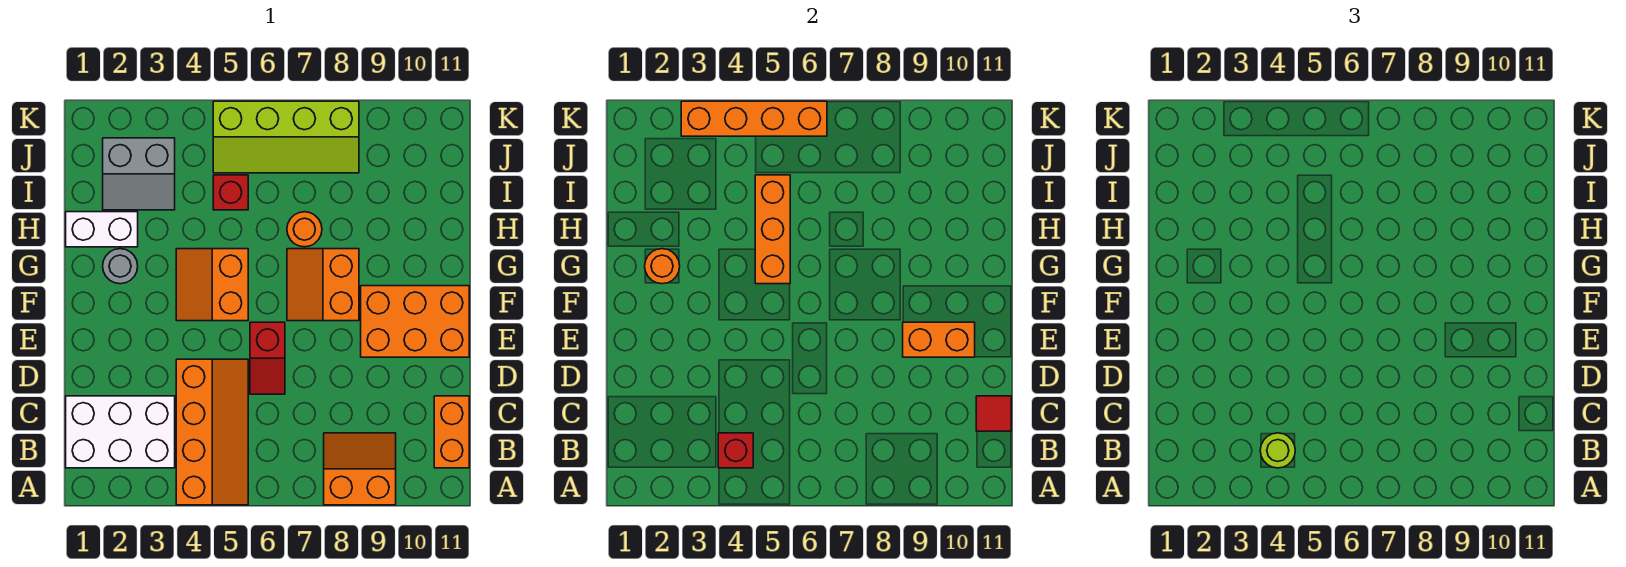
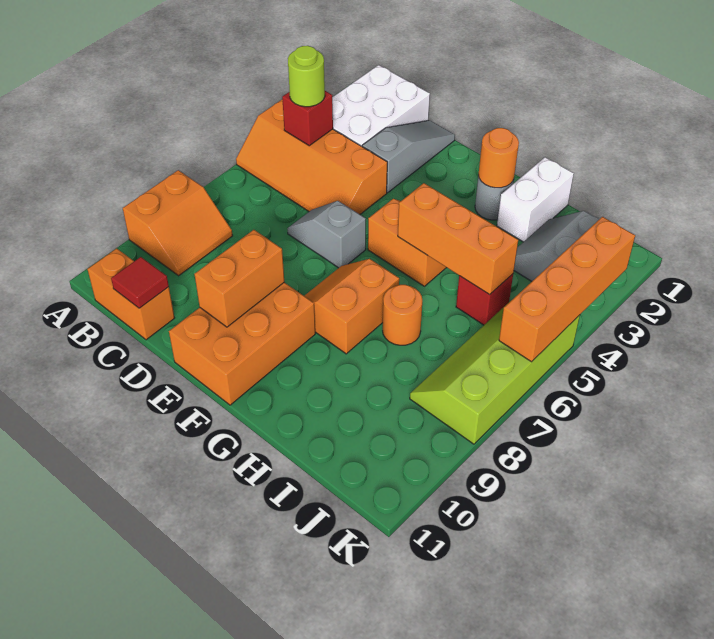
none -> grey slope D1:D3 level 1 top 3
red slope D6:E6 level 1 top E -> grey slope D6:E6 level 1 top E
orange slope F7:G8 level 1 top 8 -> orange slope F7:G8 level 1 top G

